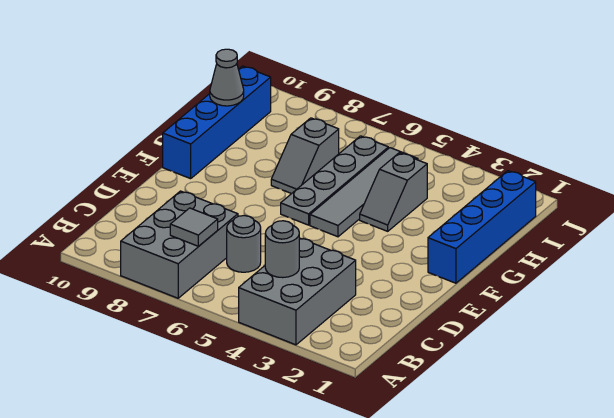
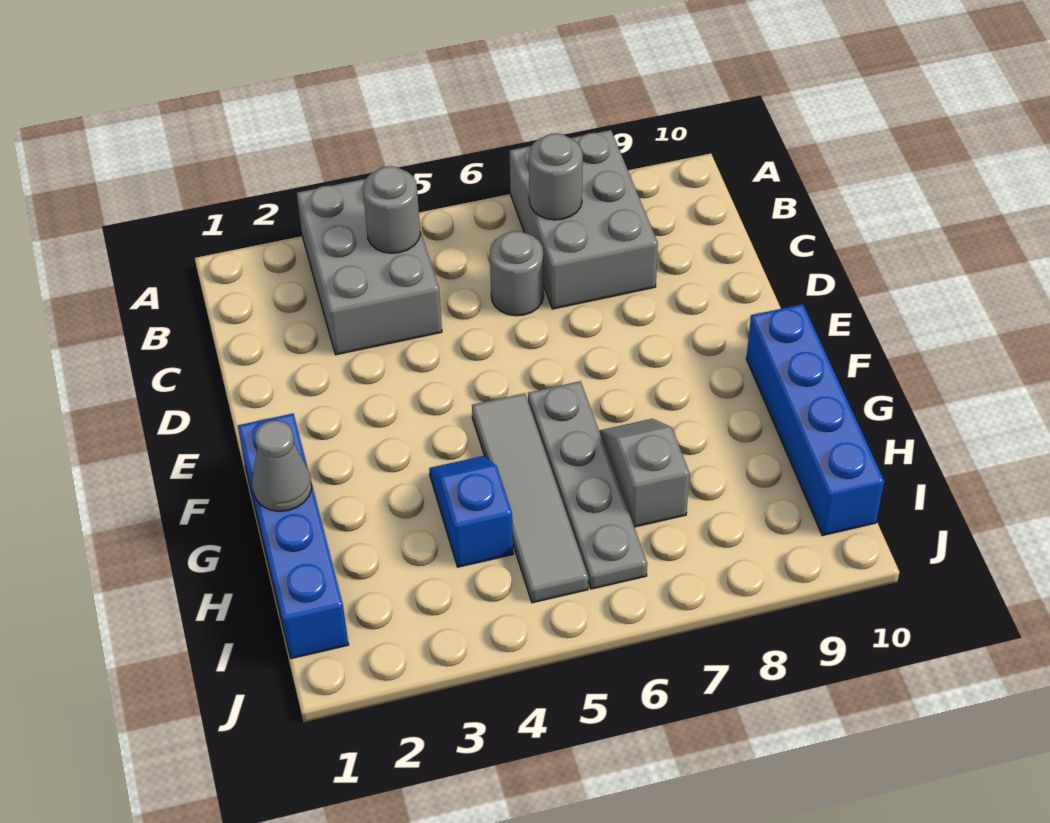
grey tile B7 level 2 -> grey round brick B7 level 2
grey slope G4:H4 level 1 top H -> blue slope G4:H4 level 1 top H
grey cone H10 level 2 -> grey cone G1 level 2

